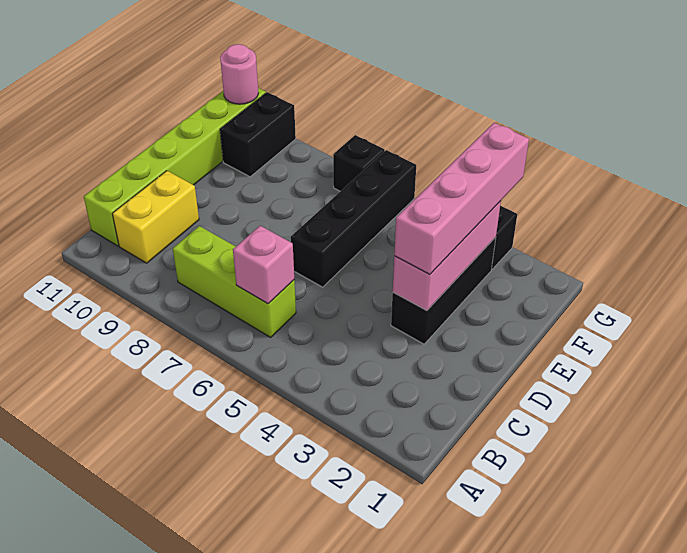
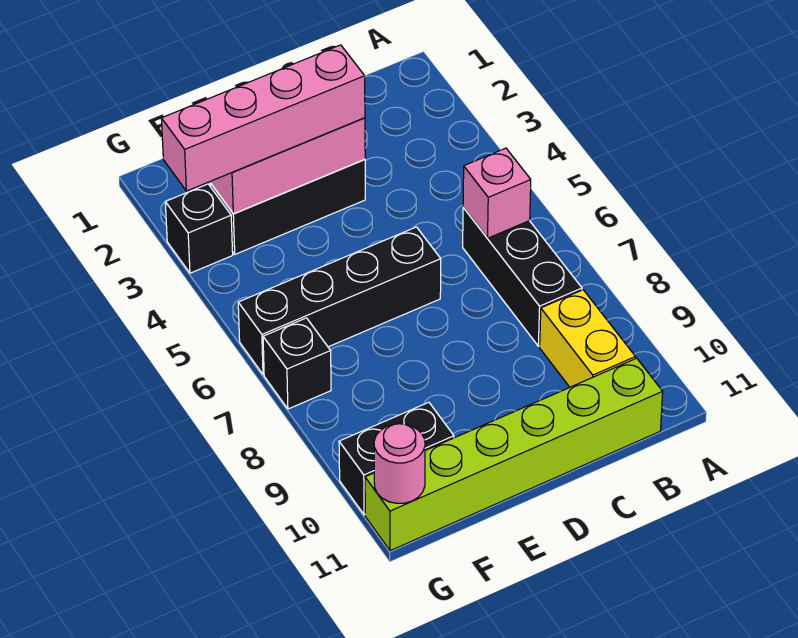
lime brick B6:B8 level 1 -> black brick B6:B8 level 1
yellow brick B10:C10 level 1 -> yellow brick B9:B10 level 1

